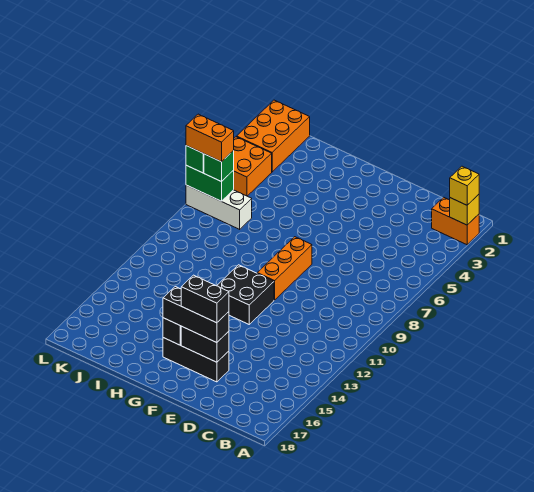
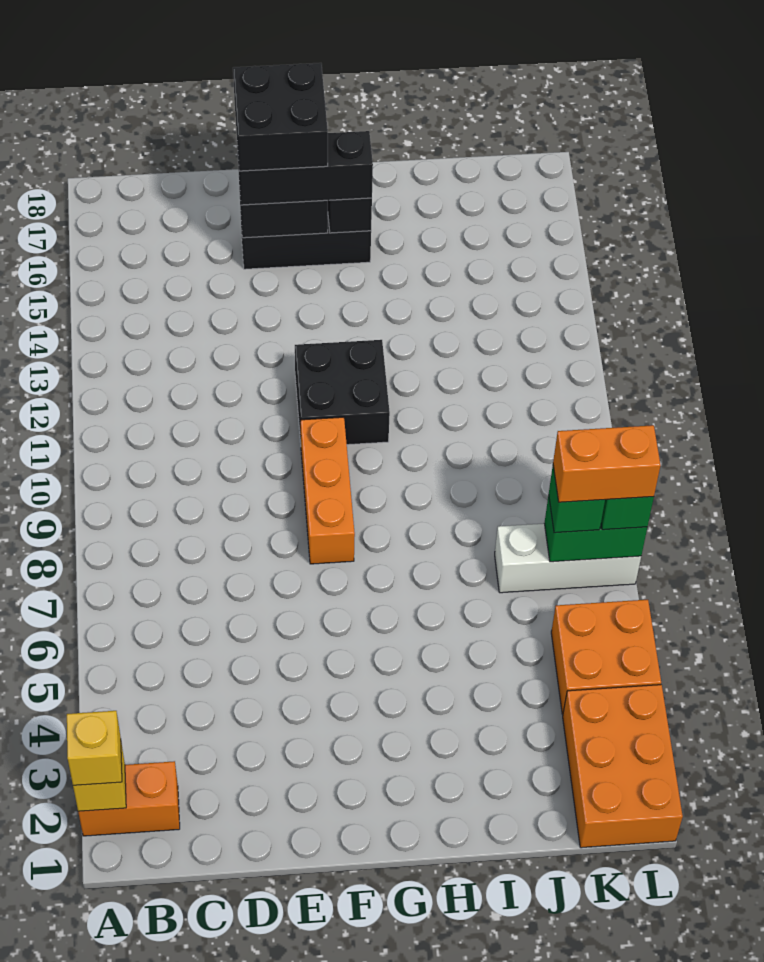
black brick E16:F16 level 4 -> black brick E16:F17 level 4

